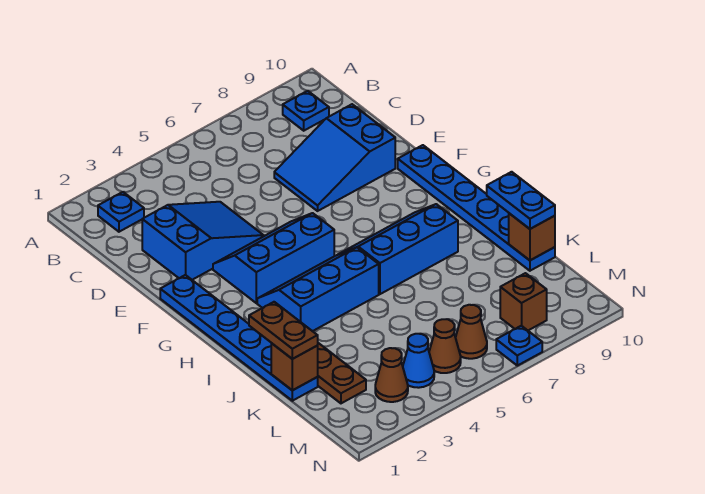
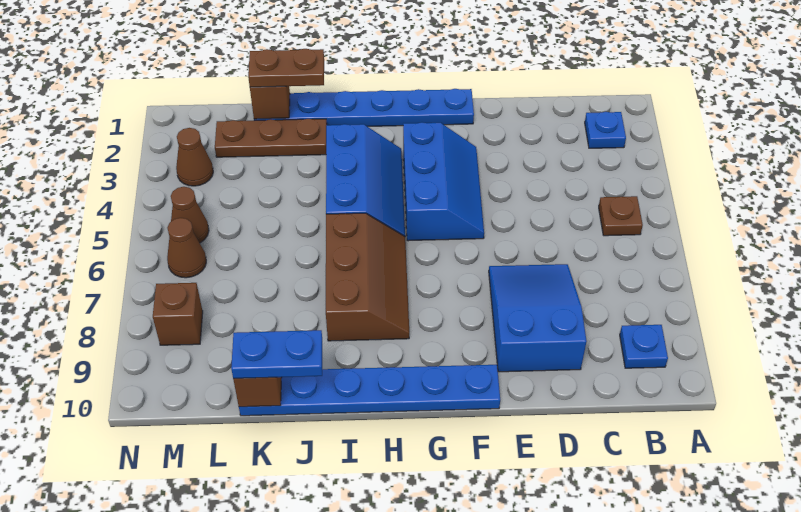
none -> brown plate B5 level 1
blue slope D2:E4 level 1 top 2 -> none
blue slope H6:I8 level 1 top I -> brown slope H6:I8 level 1 top I
blue cone M4 level 1 -> none
blue plate N7 level 1 -> none

